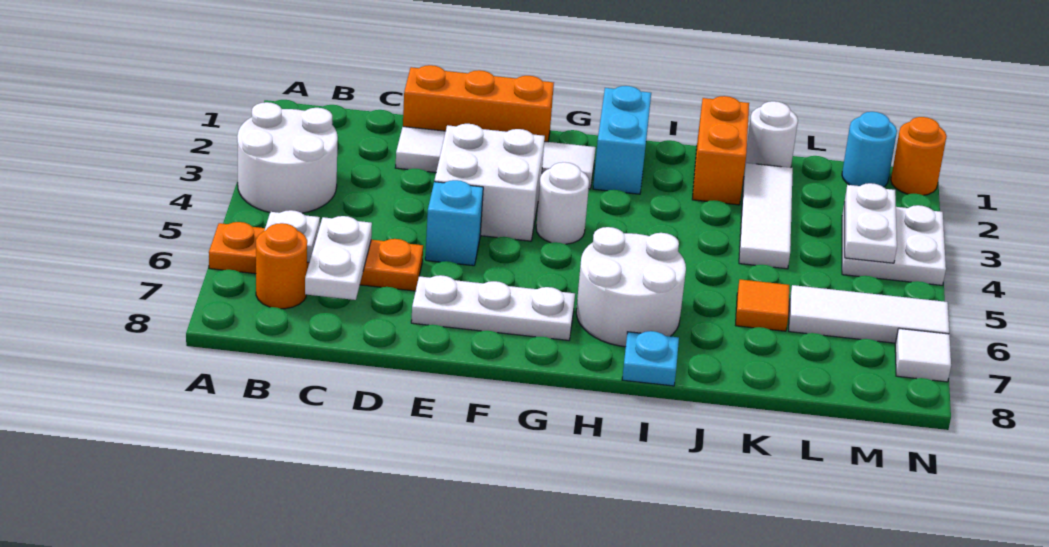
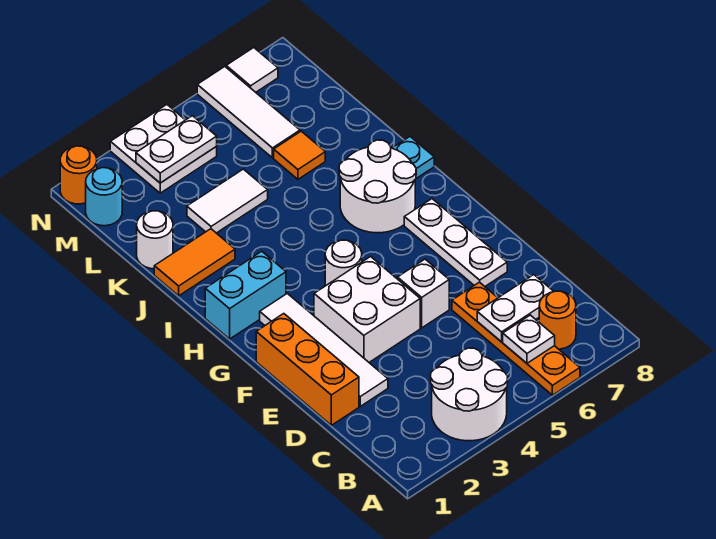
cyan brick E5 level 1 -> white brick E5 level 1
orange brick J1:J2 level 1 -> orange tile J1:J2 level 1
white tile K2:K4 level 1 -> white tile K3:K4 level 1

